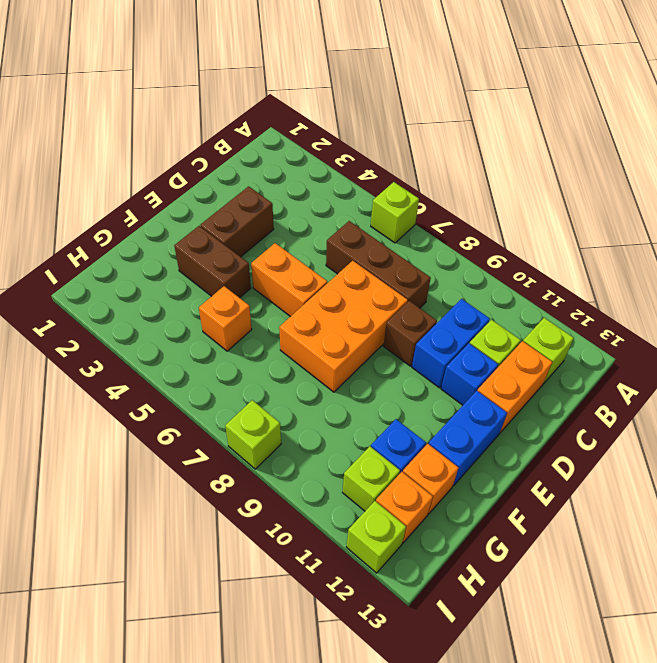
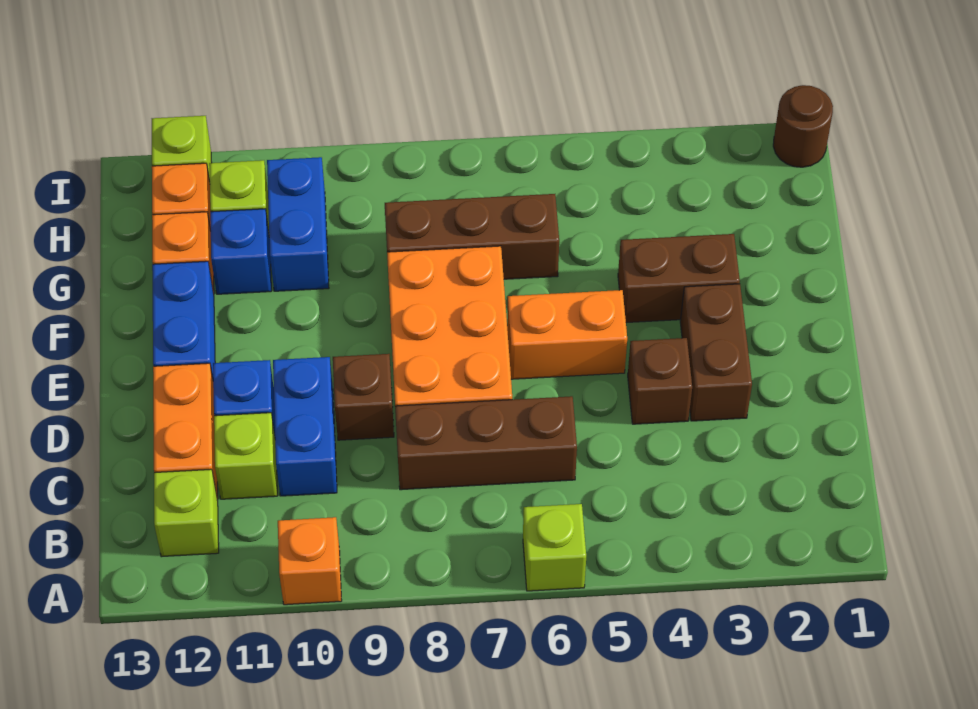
none -> brown brick D4 level 1
orange brick G5 level 1 -> orange brick A10 level 1
none -> brown brick G6:G8 level 1
none -> blue brick G10:H10 level 1
none -> brown round brick I1 level 1
lime brick I8 level 1 -> none

